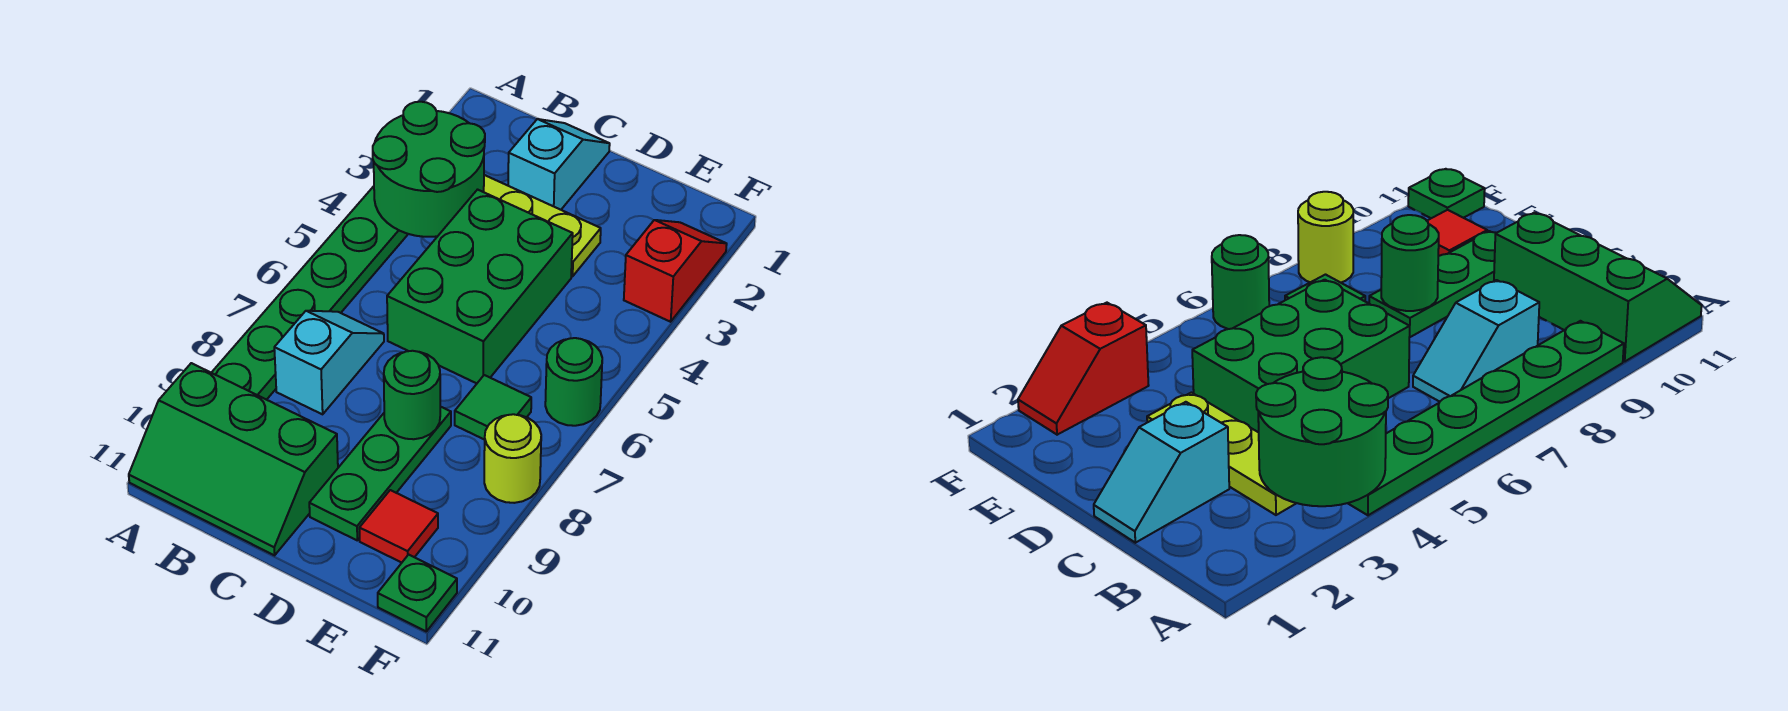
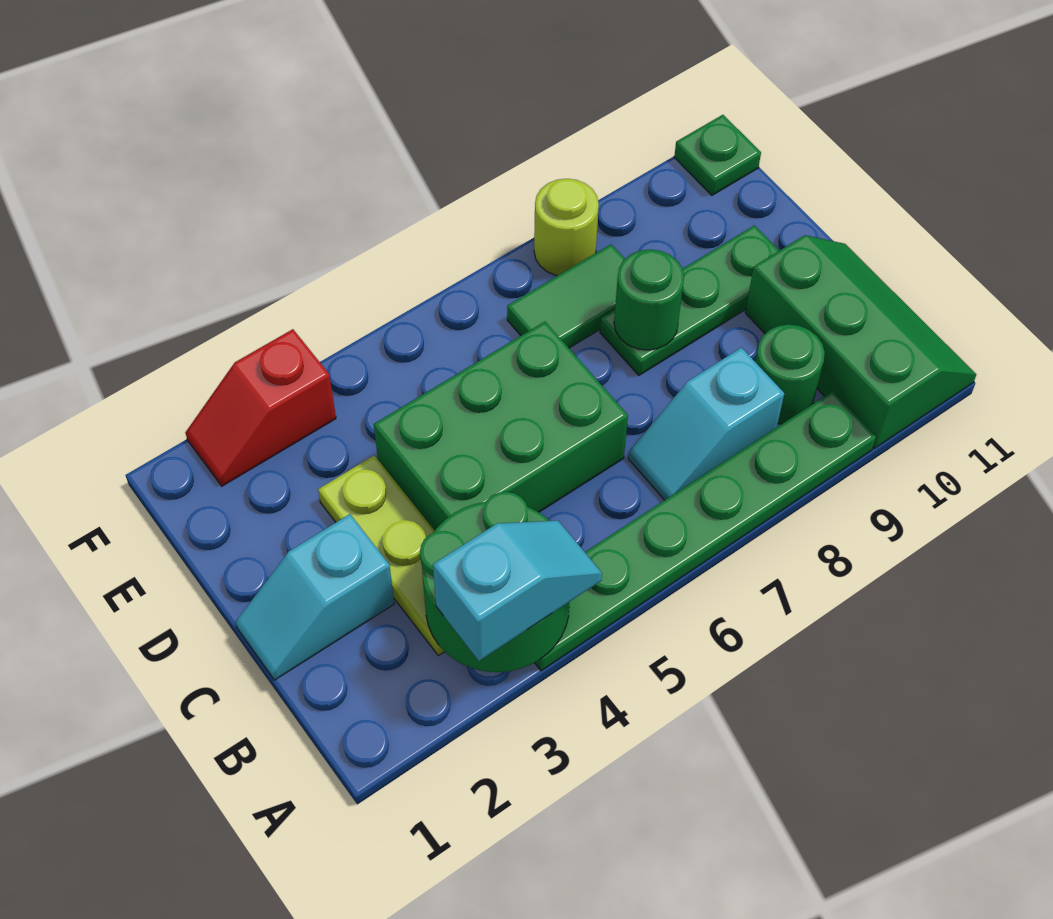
none -> cyan slope A3:A4 level 3 top 3
green tile E7 level 1 -> green tile E7:E8 level 1
red tile E10 level 1 -> none
green round brick F6 level 1 -> green round brick B9 level 1

